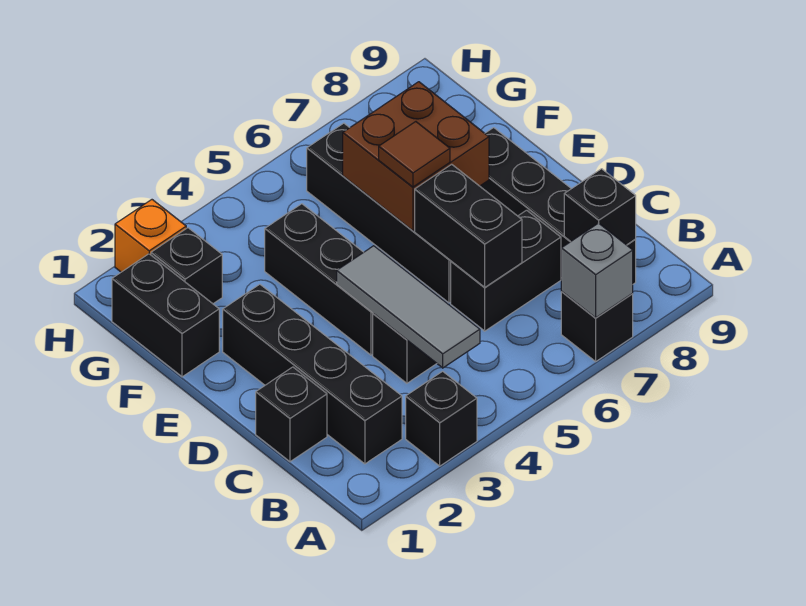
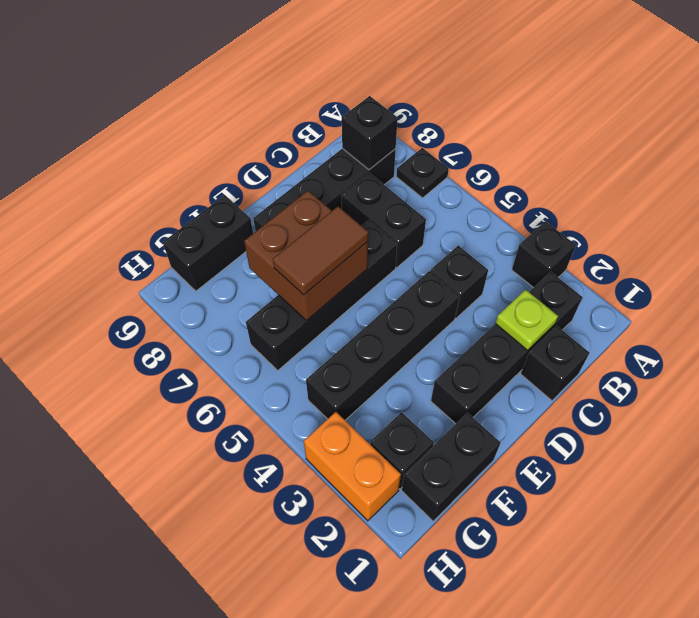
black brick A7 level 1 -> black plate A7 level 1
grey brick A7 level 2 -> none
grey tile B4:D4 level 2 -> none
none -> lime plate C2 level 2
black brick C6:D6 level 2 -> black brick F9:G9 level 1
black brick D4:F4 level 1 -> black brick D4:G4 level 1
brown tile E6 level 3 -> brown tile E6:F6 level 3
orange brick H2 level 1 -> orange brick H2:H3 level 1

